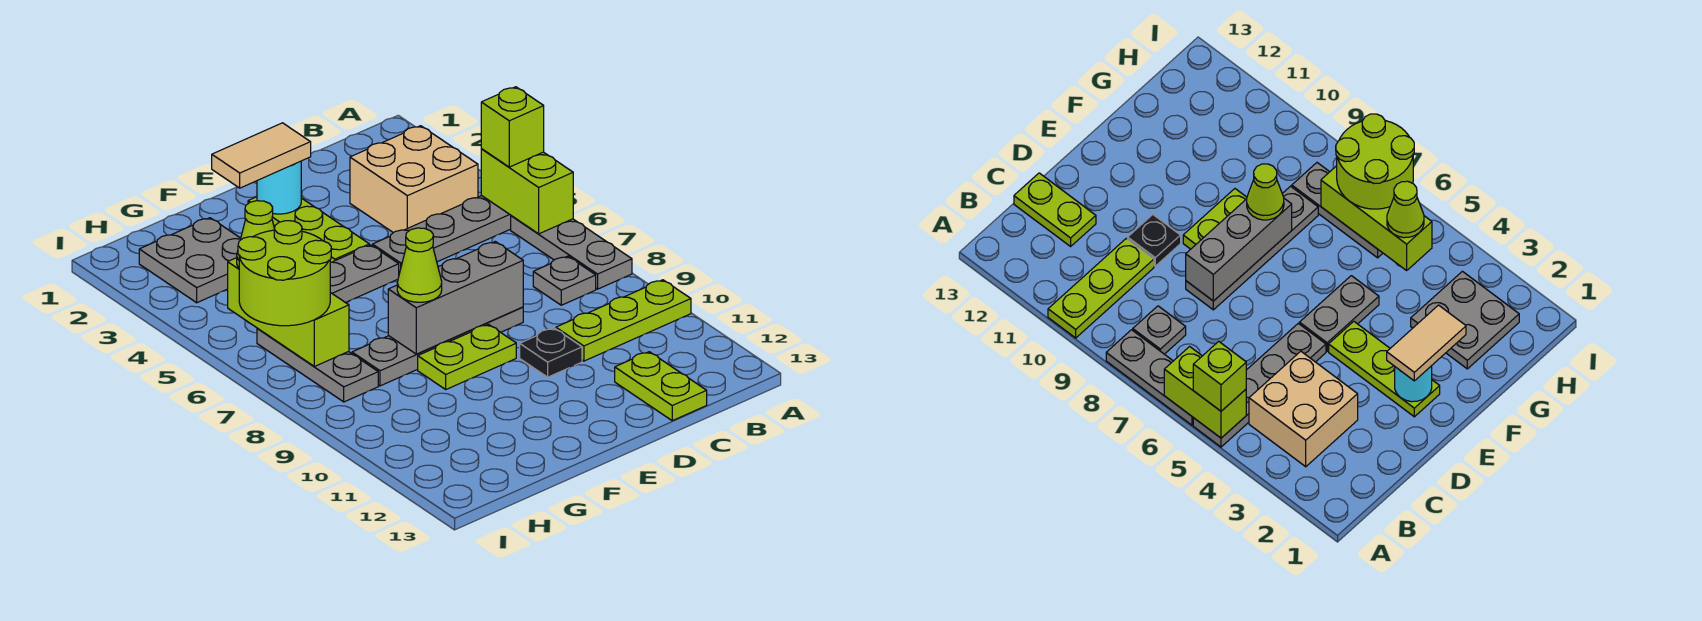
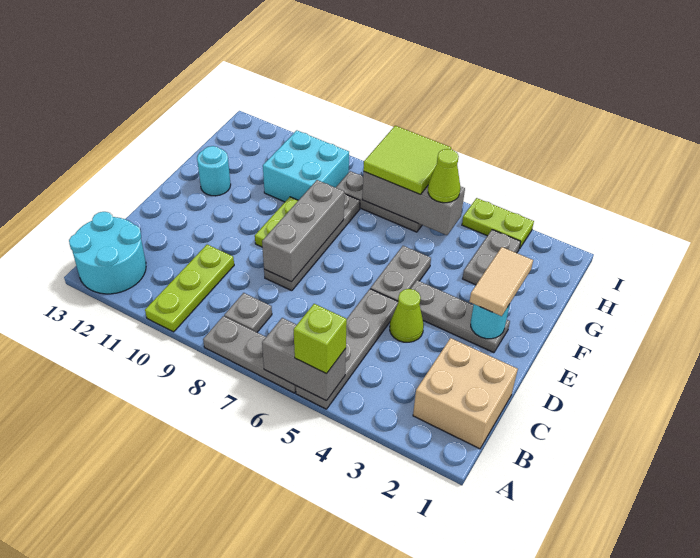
lime brick A5:A6 level 2 -> grey brick A5:A6 level 2
none -> cyan round brick A12:B13 level 1
tan brick B3:C4 level 1 -> tan brick B1:C2 level 1
lime plate C12:C13 level 1 -> lime plate I3:I4 level 1
black plate D10 level 1 -> none
lime plate E2:E4 level 1 -> grey plate E2:E4 level 1
lime cone F8 level 3 -> lime cone D4 level 1
none -> cyan round brick F12 level 1
grey plate G2:H3 level 1 -> grey plate G3:H3 level 1
none -> cyan brick G9:H10 level 1
lime brick H5:H7 level 2 -> grey brick H5:H7 level 2
lime round brick H6:I7 level 3 -> lime tile H6:I7 level 3

